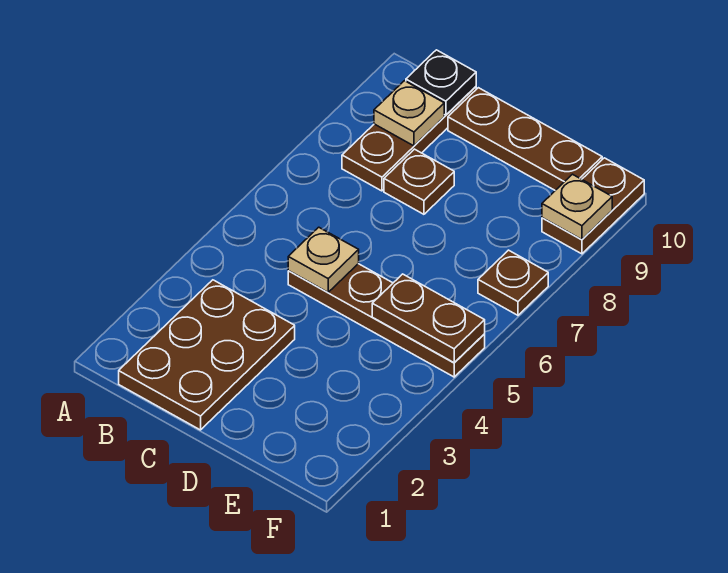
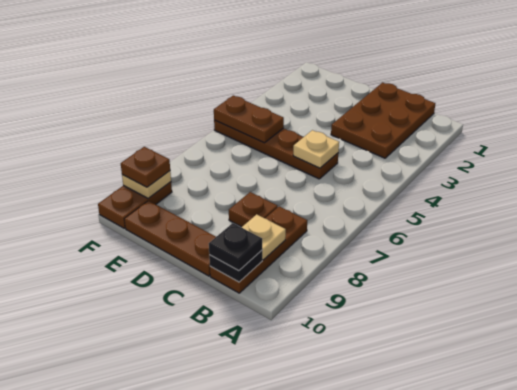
none -> black plate B10 level 3
brown plate F7 level 1 -> brown plate F9 level 3

